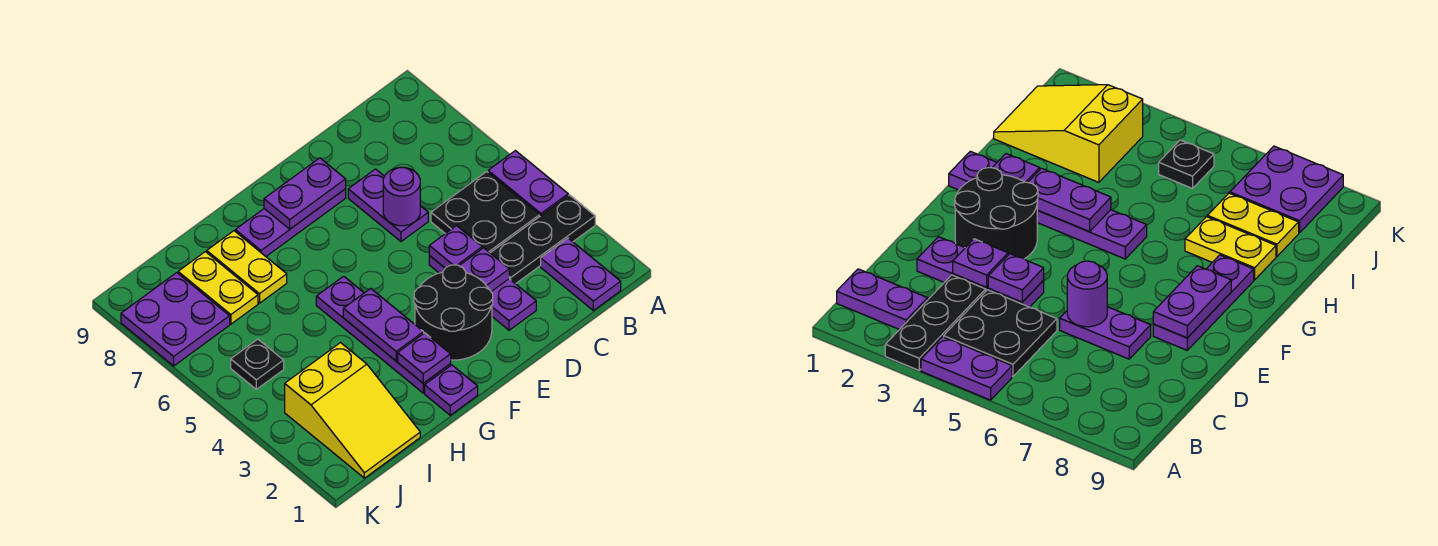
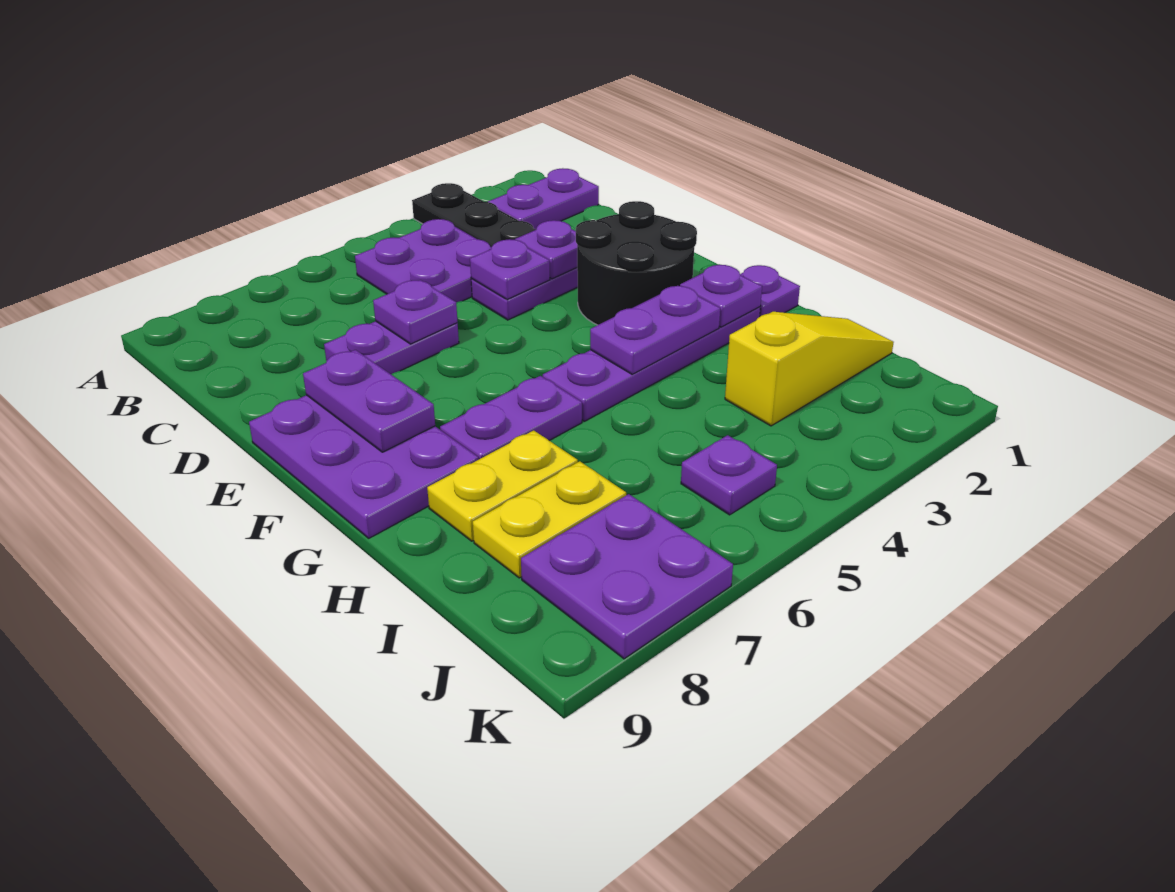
purple plate A4:A5 level 1 -> purple plate G6:G7 level 1
black plate B4:C5 level 1 -> purple plate B4:C5 level 1
purple round brick D6 level 2 -> purple plate D6 level 2
purple plate E8:G8 level 1 -> purple plate E8:G9 level 1
yellow slope I1:J3 level 1 top 3 -> yellow slope I1:I3 level 1 top 3
black plate J5 level 1 -> purple plate J5 level 1

